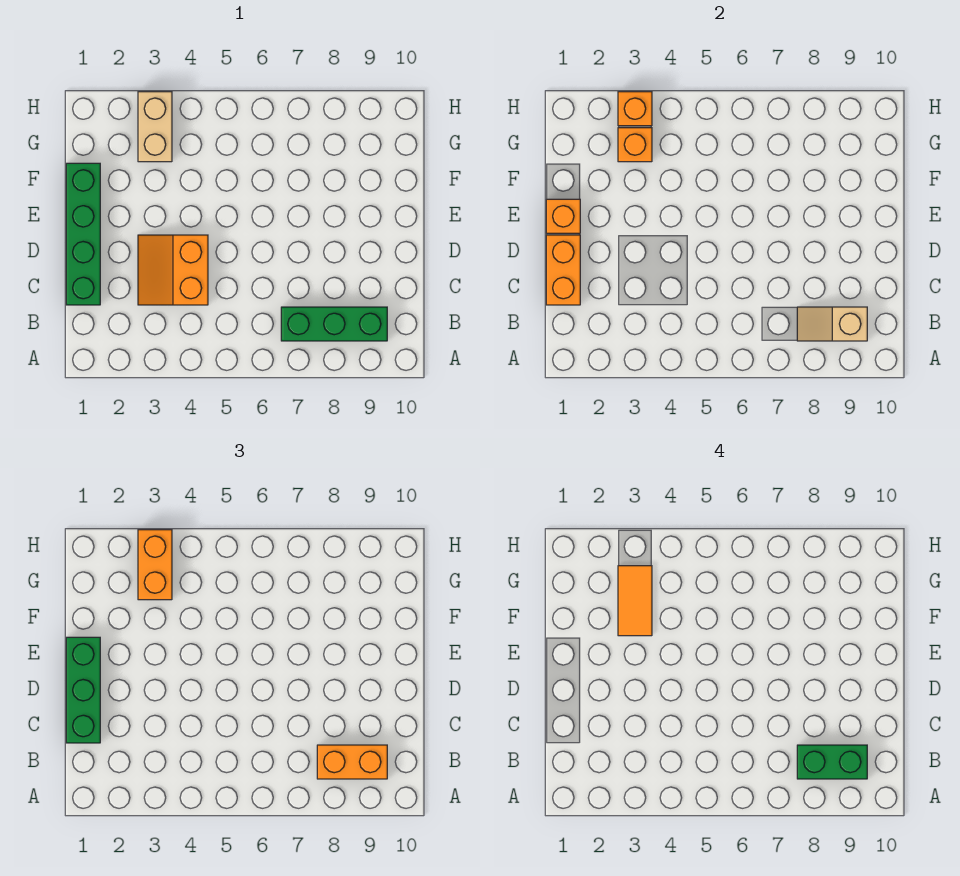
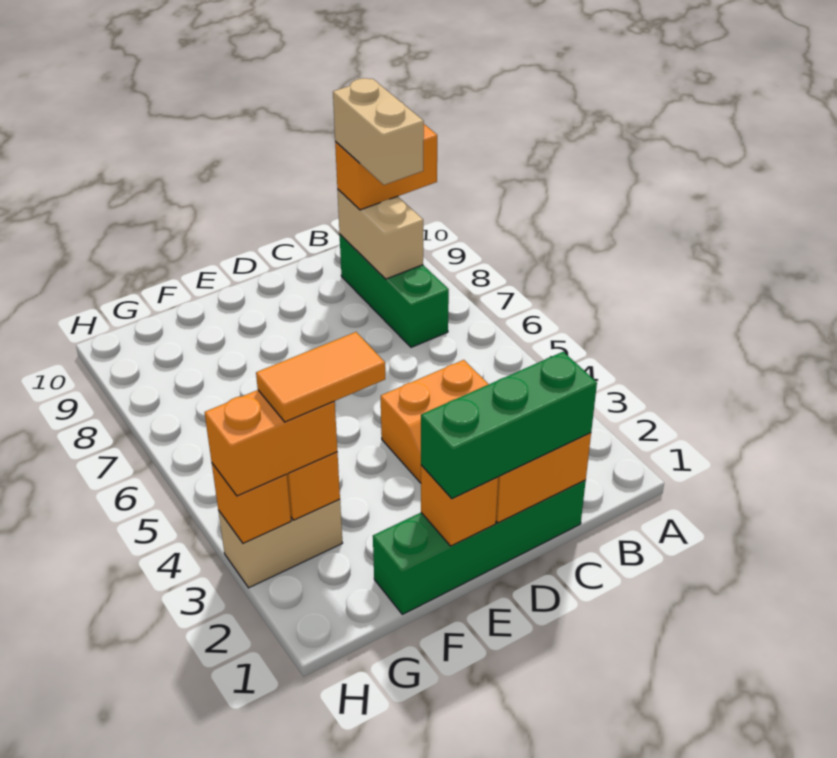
tan slope B8:B9 level 2 top 9 -> tan brick B8:B9 level 2
orange brick B8:B9 level 3 -> orange brick A9:B9 level 3
green brick B8:B9 level 4 -> tan brick B8:B9 level 4

